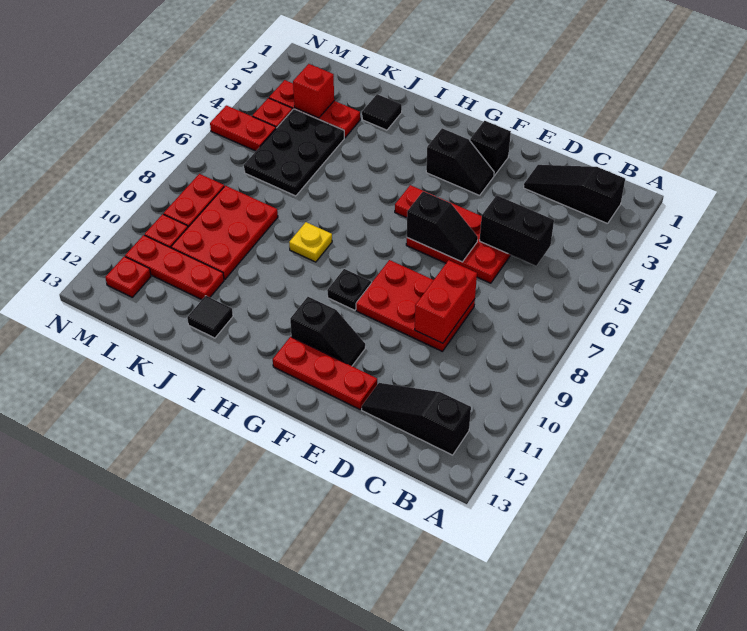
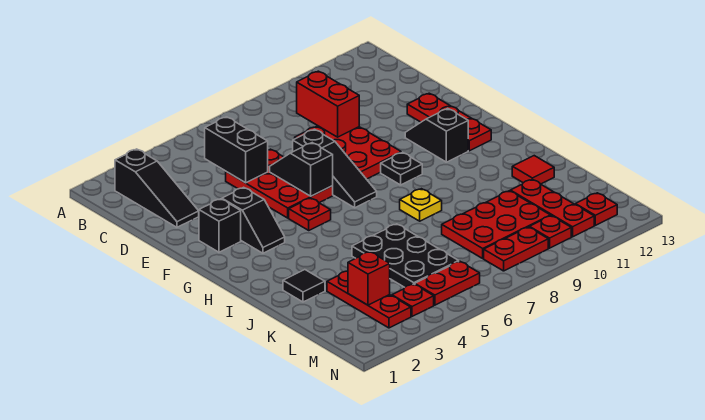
black slope B12:D12 level 1 top B -> black slope E7:G7 level 1 top E
red brick D8:D9 level 2 -> red brick C9:D9 level 2
black slope F3:G3 level 1 top G -> black slope F3:G3 level 1 top F
black tile J12 level 1 -> red tile J12 level 1
black plate K4:L6 level 1 -> black plate J5:L6 level 1
red plate M5:N5 level 1 -> red plate M5:M6 level 1

